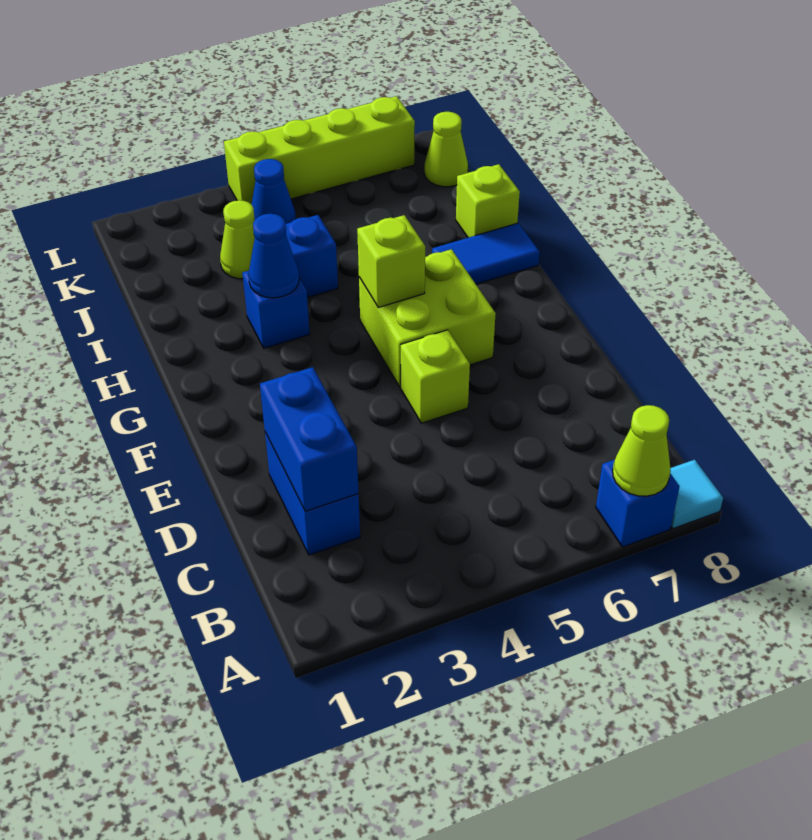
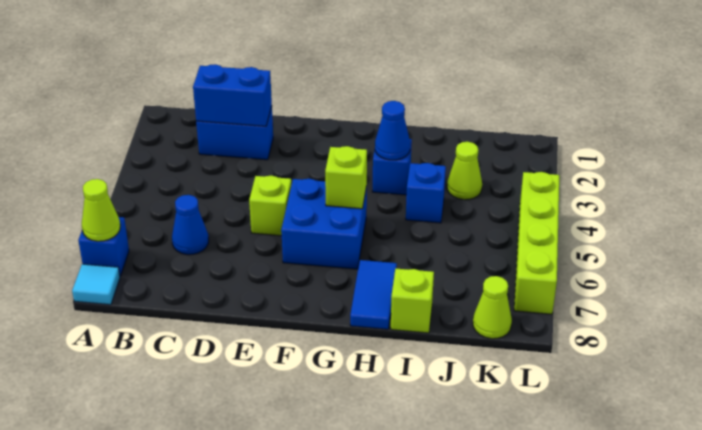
lime brick F5:G6 level 1 -> blue brick F5:G6 level 1
blue cone K4 level 1 -> blue cone C6 level 1

